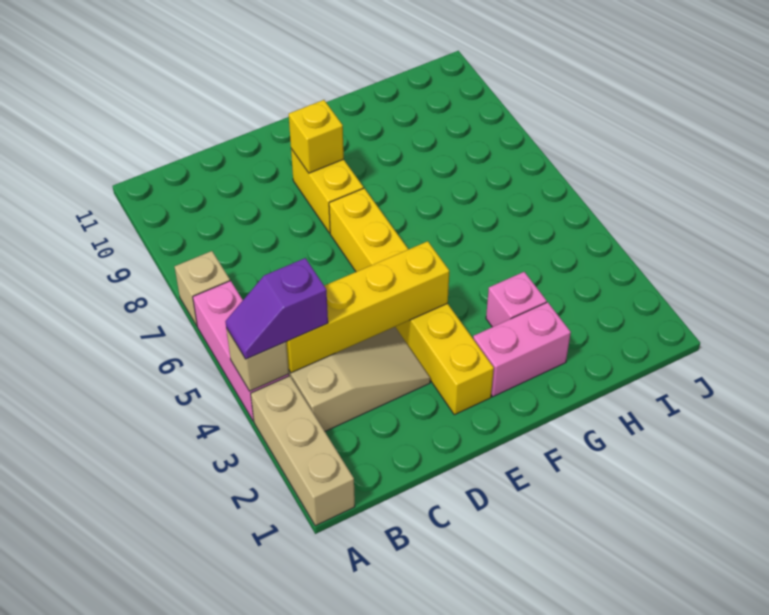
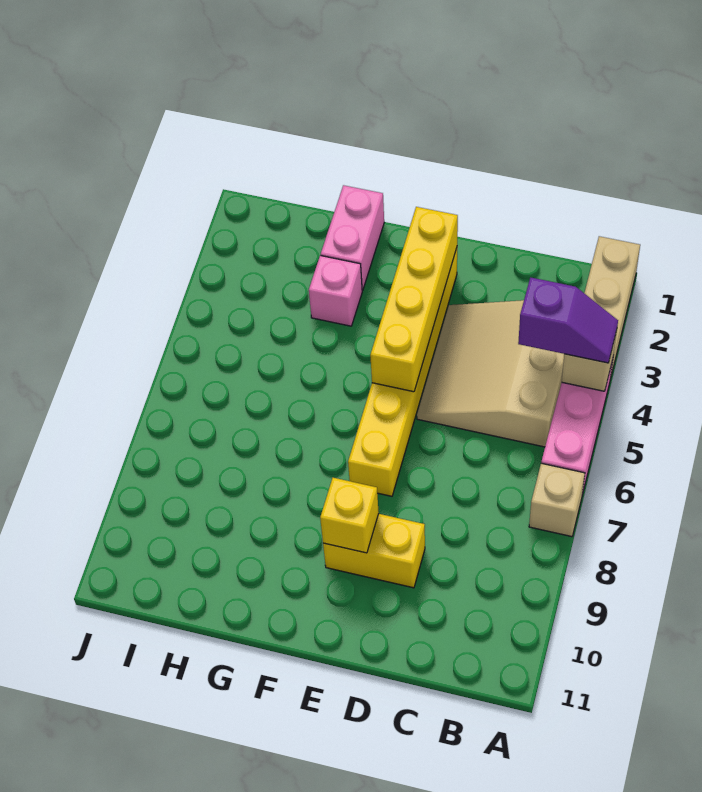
yellow brick B4:E4 level 2 -> yellow brick E2:E5 level 2
yellow brick E8:E9 level 1 -> yellow brick D9:E9 level 1
pink brick F2:G2 level 1 -> pink brick G1:G2 level 1

